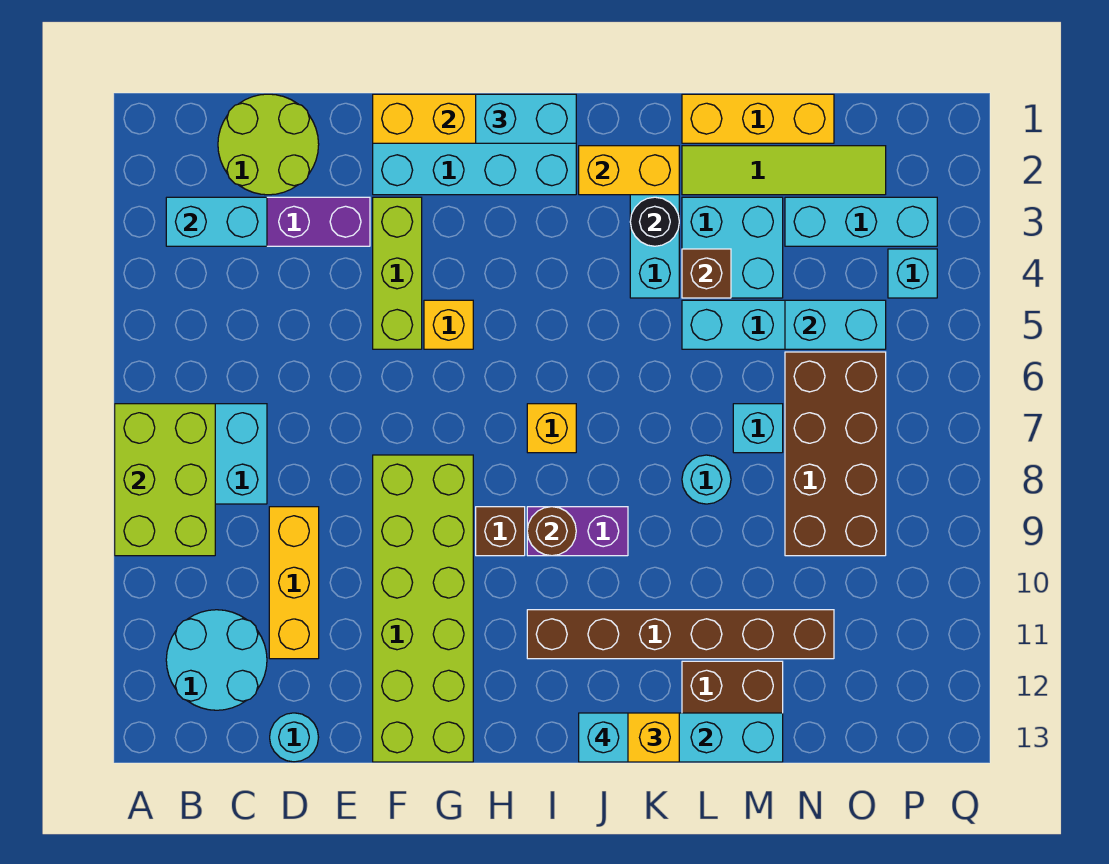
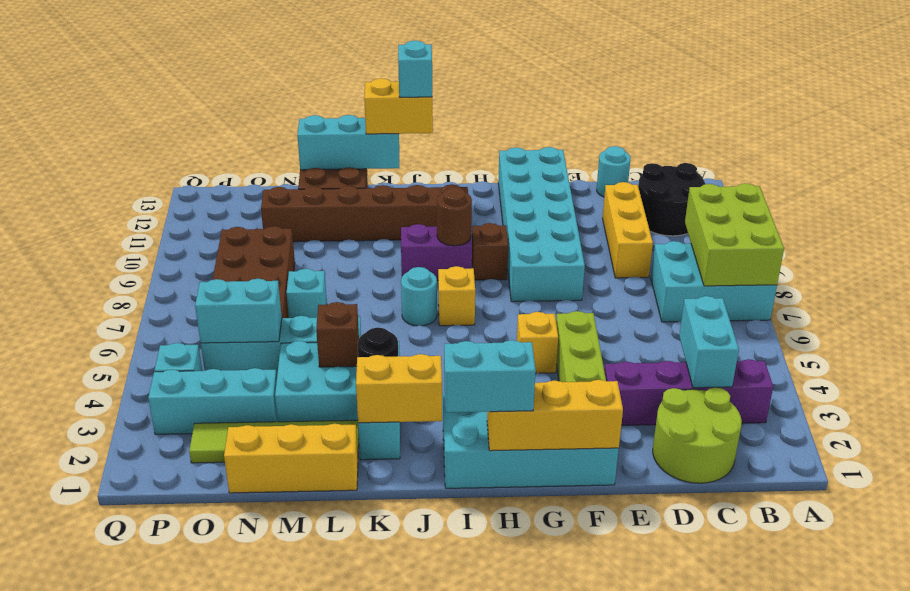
cyan brick B3:C3 level 2 -> cyan brick C3:C4 level 2
cyan round brick B11:C12 level 1 -> black round brick B11:C12 level 1
lime brick F8:G13 level 1 -> cyan brick F8:G13 level 1
cyan round brick L8 level 1 -> cyan round brick J7 level 1

